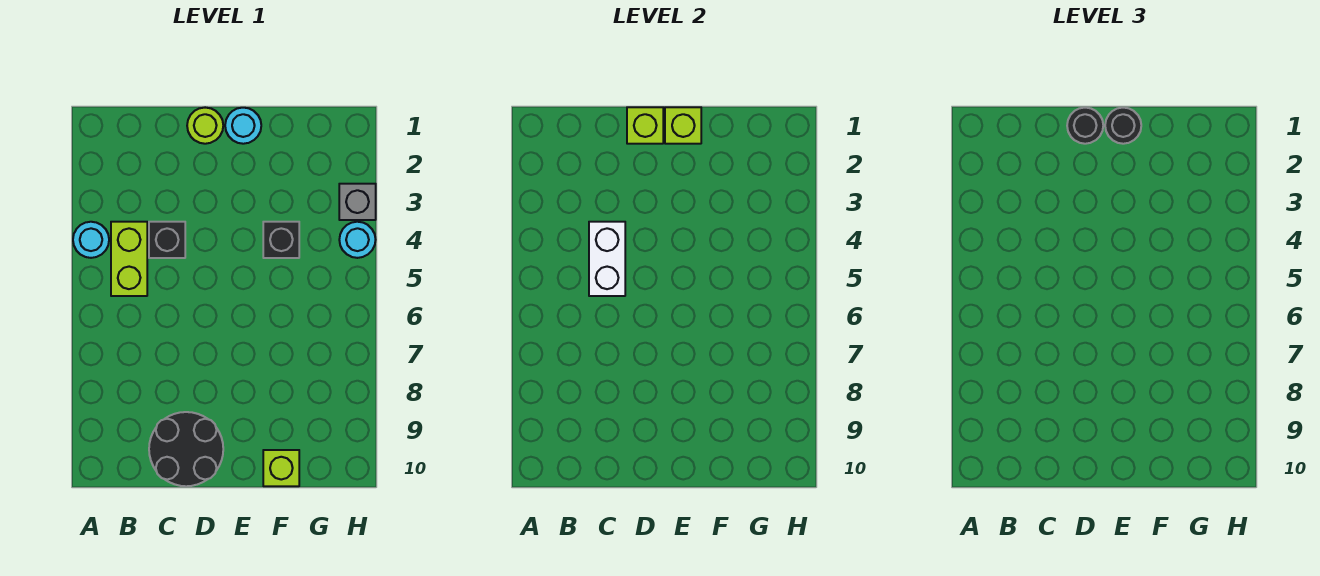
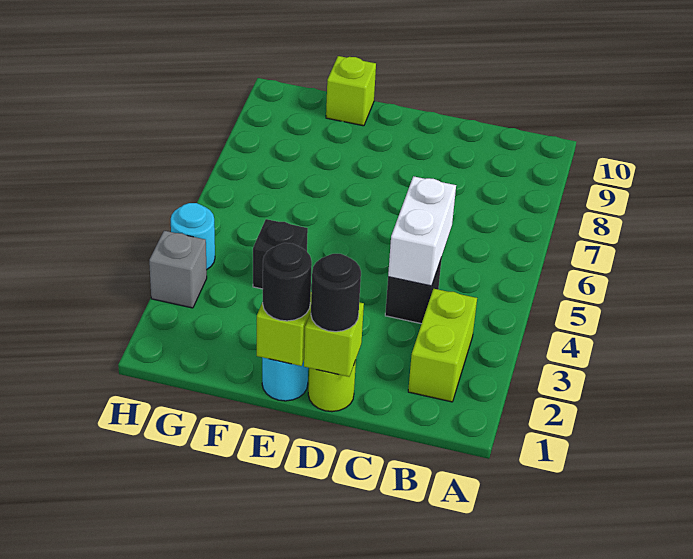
cyan round brick A4 level 1 -> none
lime brick B4:B5 level 1 -> lime brick B2:B3 level 1
black round brick C9:D10 level 1 -> none

